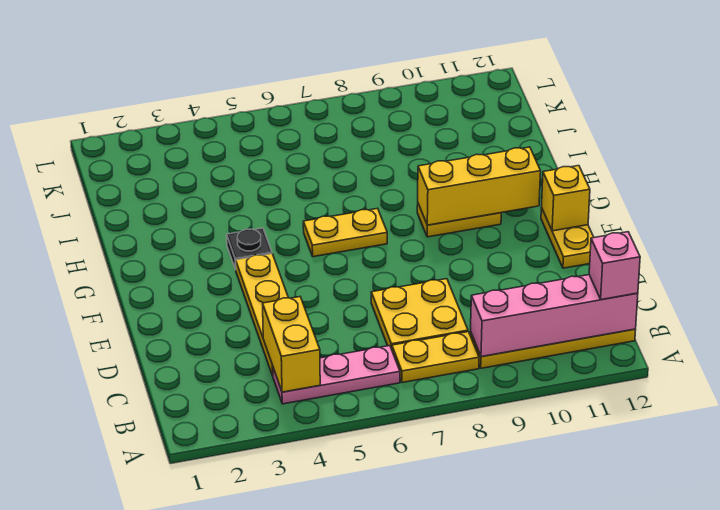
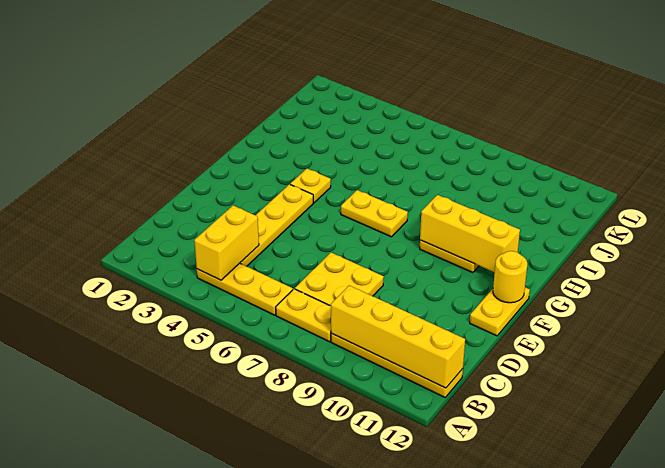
pink plate B4:B6 level 1 -> yellow plate B4:B6 level 1
pink brick B9:B12 level 2 -> yellow brick B9:B12 level 2
pink brick B12 level 3 -> none
yellow brick F12 level 2 -> yellow round brick F12 level 2
black plate G4 level 1 -> yellow plate G4 level 1

